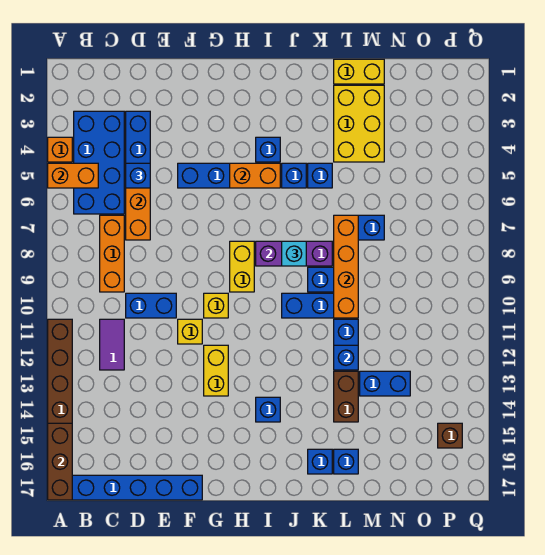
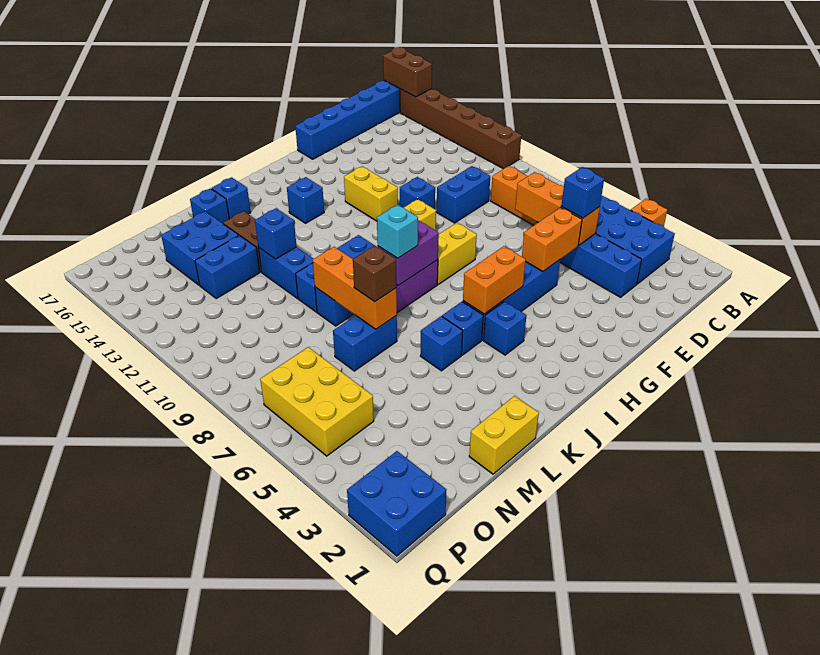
orange brick A5:B5 level 2 -> orange brick E5:F5 level 2
brown brick A15:A17 level 2 -> brown brick A16:A17 level 2
purple tile C11:C12 level 1 -> none
yellow brick F11 level 1 -> blue brick F11 level 1
yellow brick H8:H9 level 1 -> yellow brick G8:H8 level 1
yellow brick L2:M4 level 1 -> yellow brick O5:P7 level 1
orange brick L7:L10 level 2 -> orange brick L7:L9 level 2
none -> blue brick M14:N15 level 1
none -> blue brick P1:Q2 level 1
brown brick P15 level 1 -> brown brick L7 level 3

